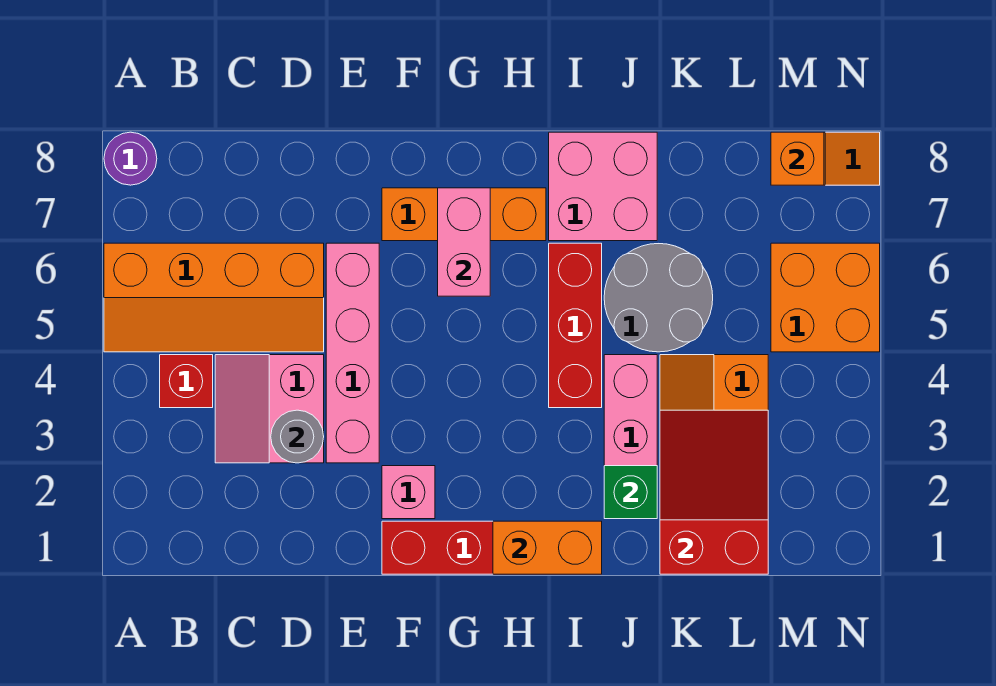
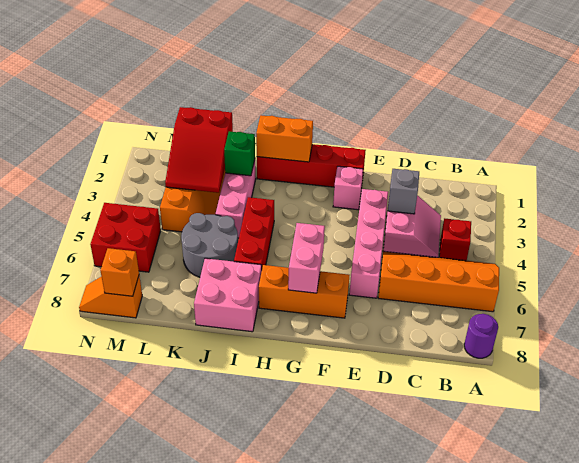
grey round brick D3 level 2 -> grey brick D3 level 2
orange brick M5:N6 level 1 -> red brick M5:N6 level 1

